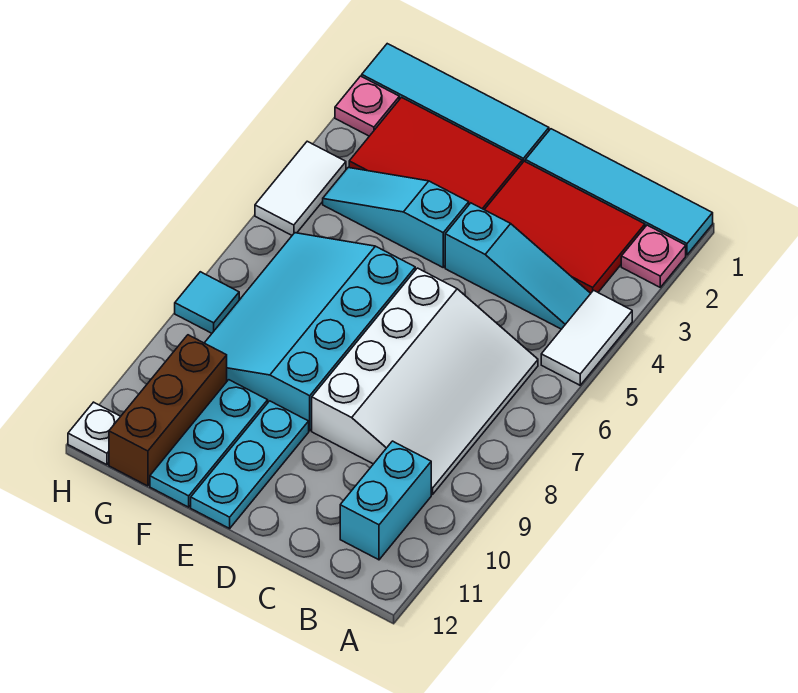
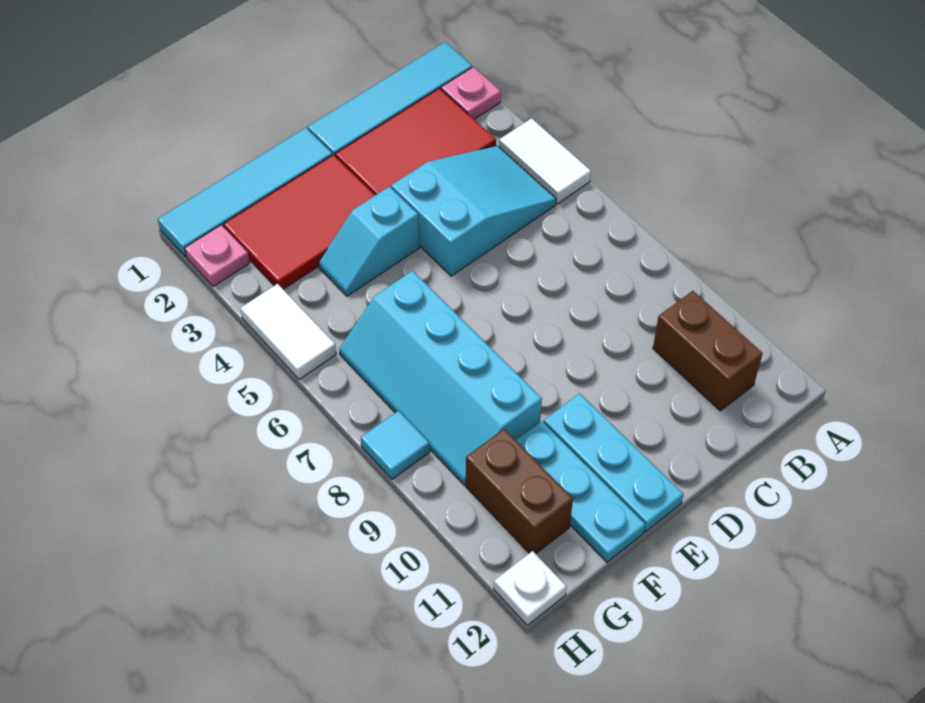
cyan slope B4:D4 level 1 top D -> cyan slope B4:D5 level 1 top D
white slope B6:D9 level 1 top D -> none
cyan brick B10:B11 level 1 -> brown brick B10:B11 level 1
cyan slope E4:G4 level 1 top E -> cyan slope E4:F4 level 1 top E
cyan slope E6:G9 level 1 top E -> cyan slope F6:G9 level 1 top F
brown brick G10:G12 level 1 -> brown brick G10:G11 level 1

